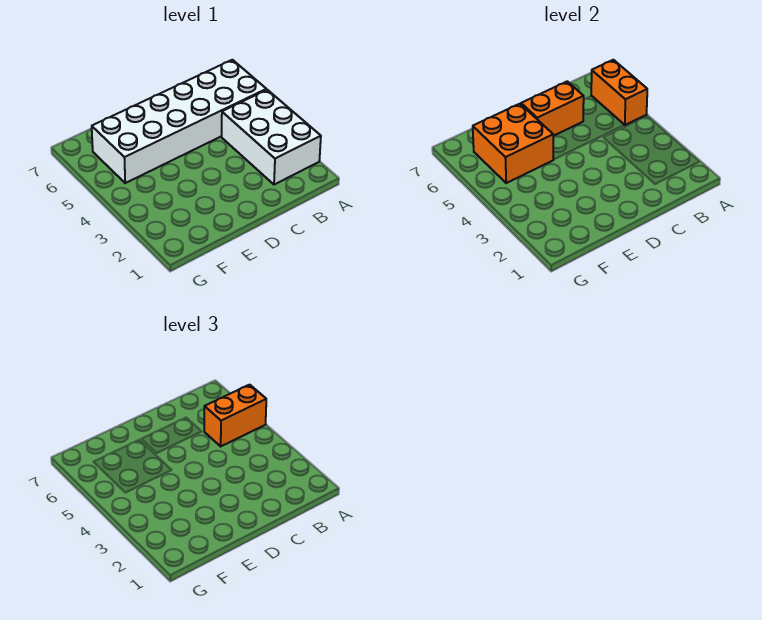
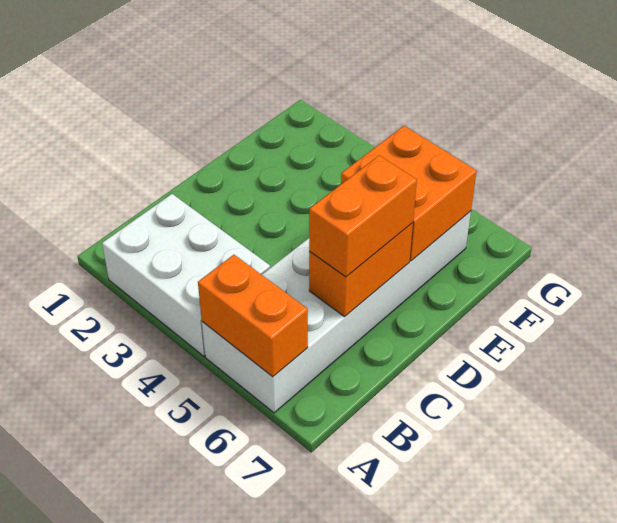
orange brick A5:B5 level 3 -> orange brick C6:D6 level 3

